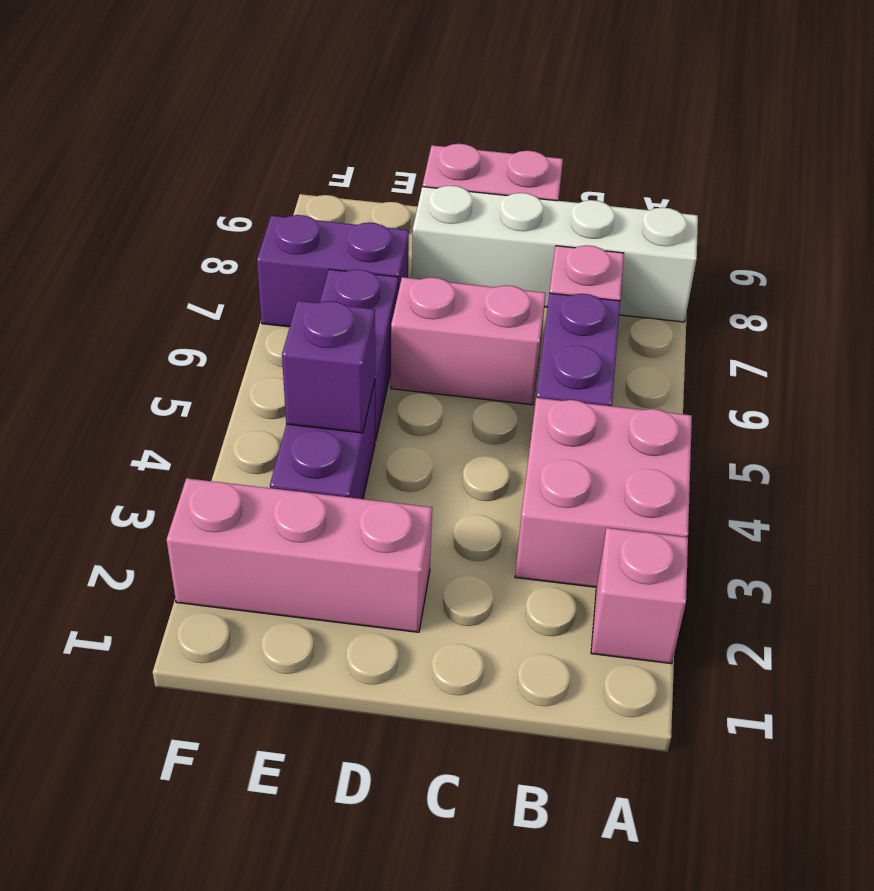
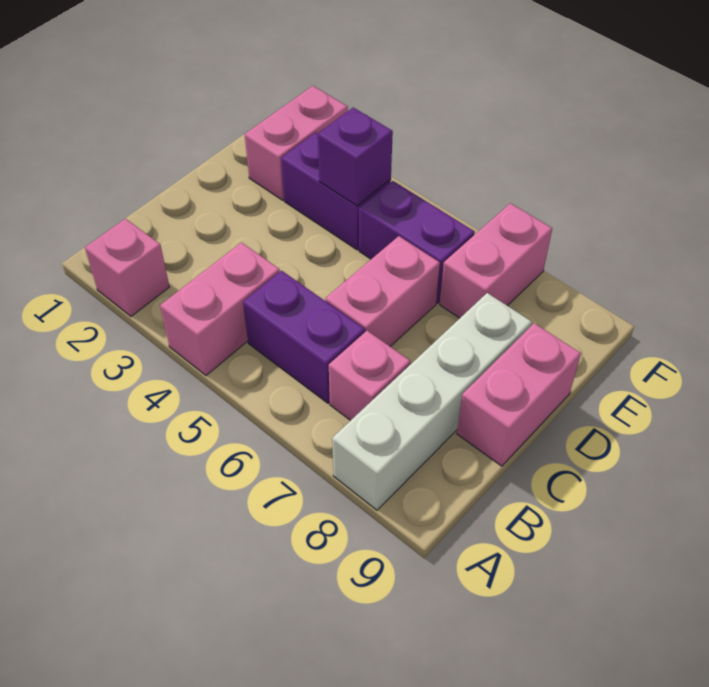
pink brick A3:B4 level 1 -> pink brick A4:B4 level 1
pink brick D2:F2 level 1 -> pink brick E2:F2 level 1
purple brick E7:F7 level 1 -> pink brick E7:F7 level 1

